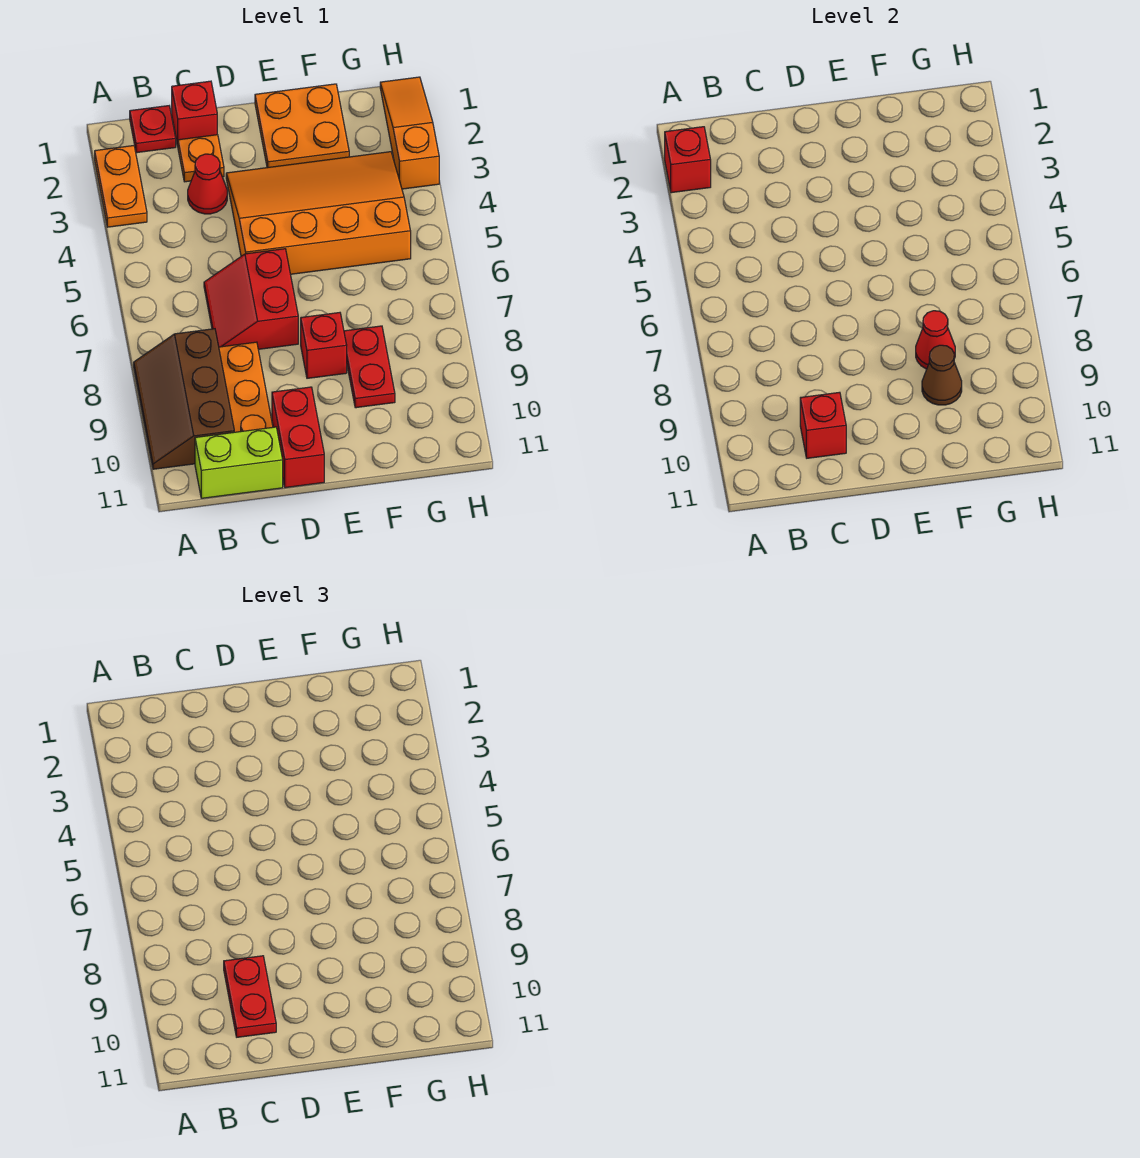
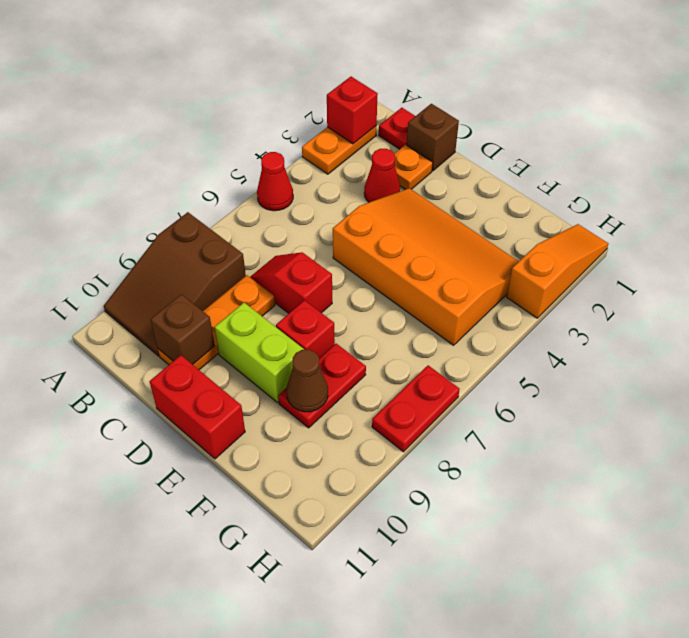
brown slope A8:B10 level 1 top B -> brown slope A8:B10 level 1 top 8
lime brick B11:C11 level 1 -> lime brick D9:E9 level 1
red brick C1 level 1 -> brown brick C1 level 1
red slope C6:D7 level 1 top D -> red slope C7:D7 level 1 top D
red plate C9:C10 level 3 -> red plate H7:H8 level 1
red brick C10 level 2 -> brown brick C10 level 2
red brick D10:D11 level 1 -> red brick D11:E11 level 1
orange plate E1:F2 level 1 -> none
red cone F8 level 2 -> red cone A5 level 1

